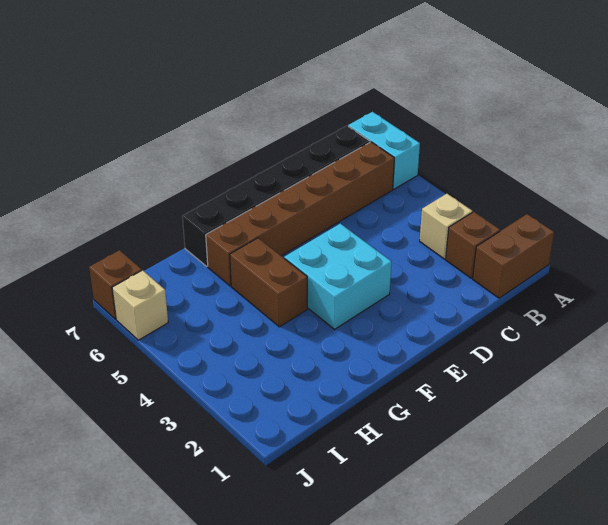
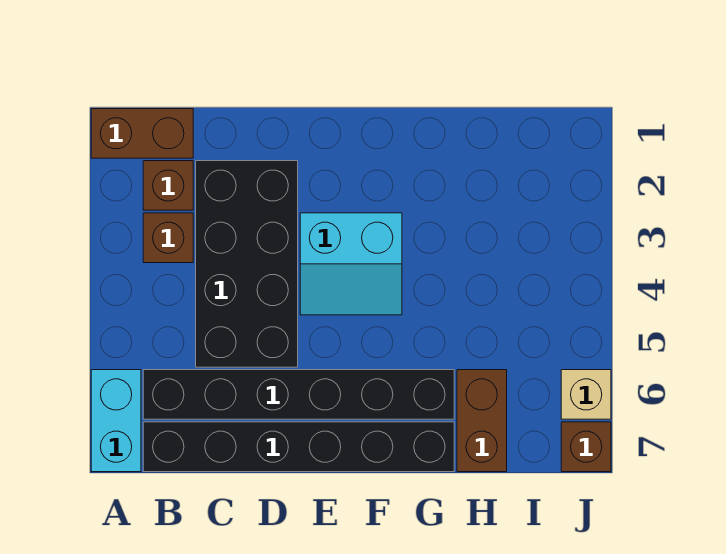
tan brick B3 level 1 -> brown brick B3 level 1
brown brick B6:G6 level 1 -> black brick B6:G6 level 1
none -> black brick C2:D5 level 1
cyan brick E3:F4 level 1 -> cyan slope E3:F4 level 1 top 3
brown brick G4:G5 level 1 -> brown brick H6:H7 level 1

